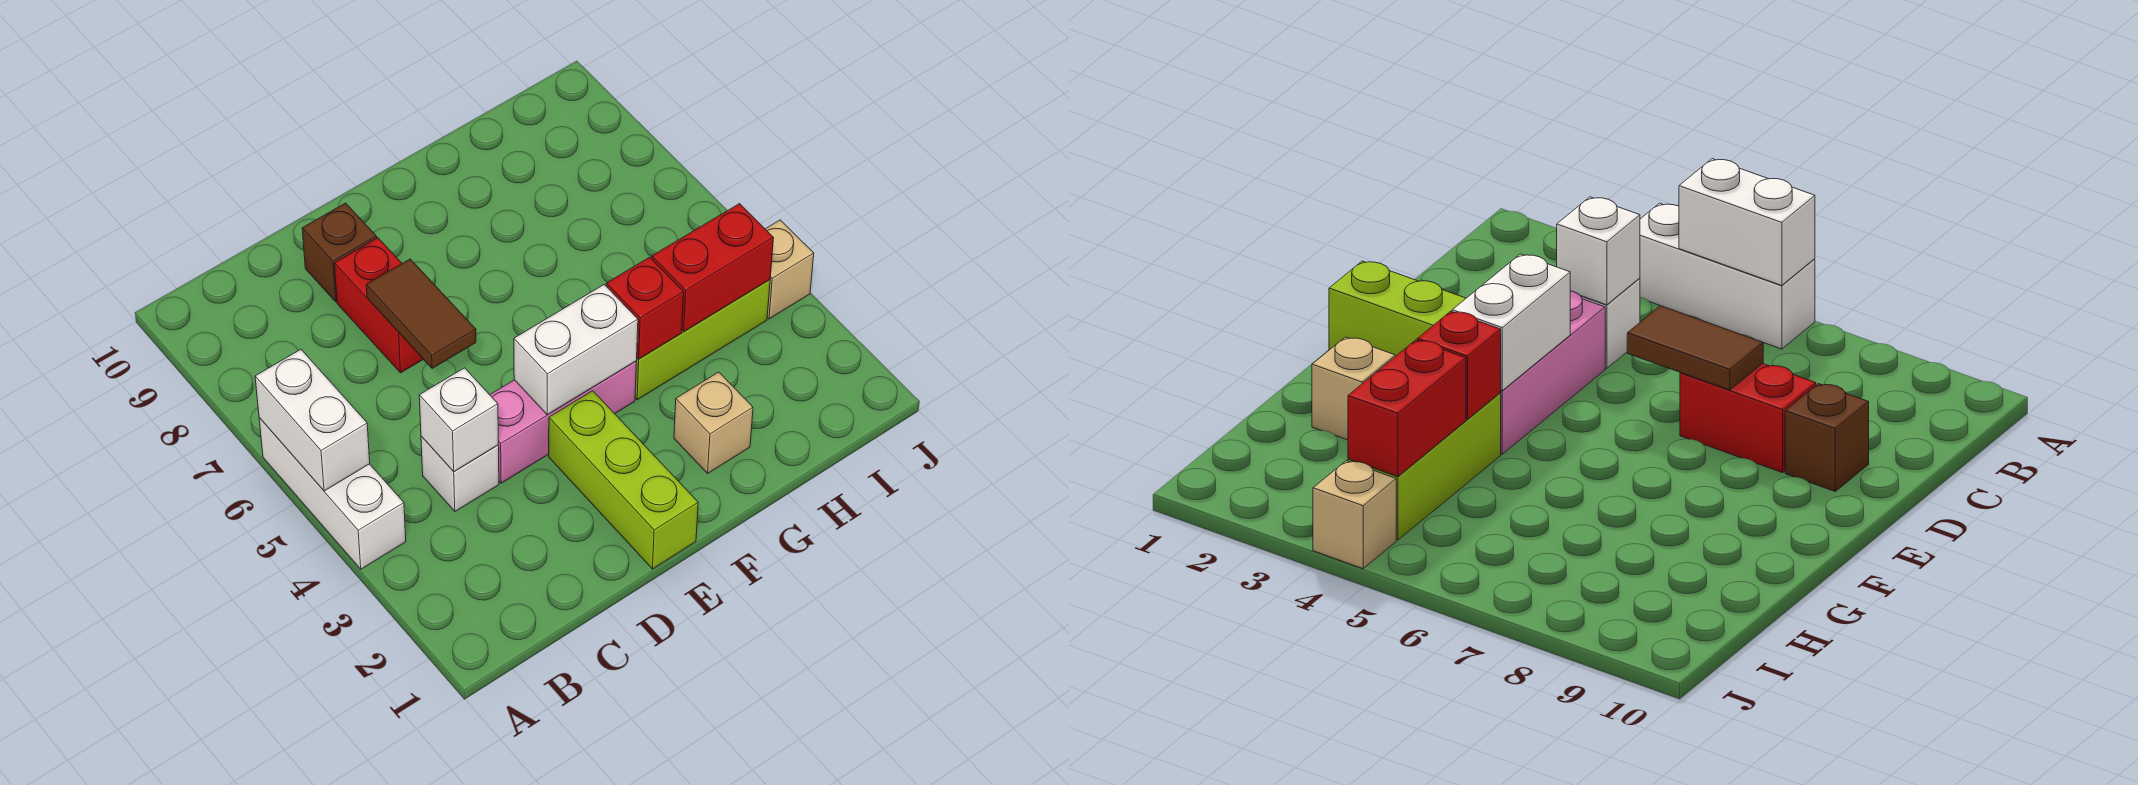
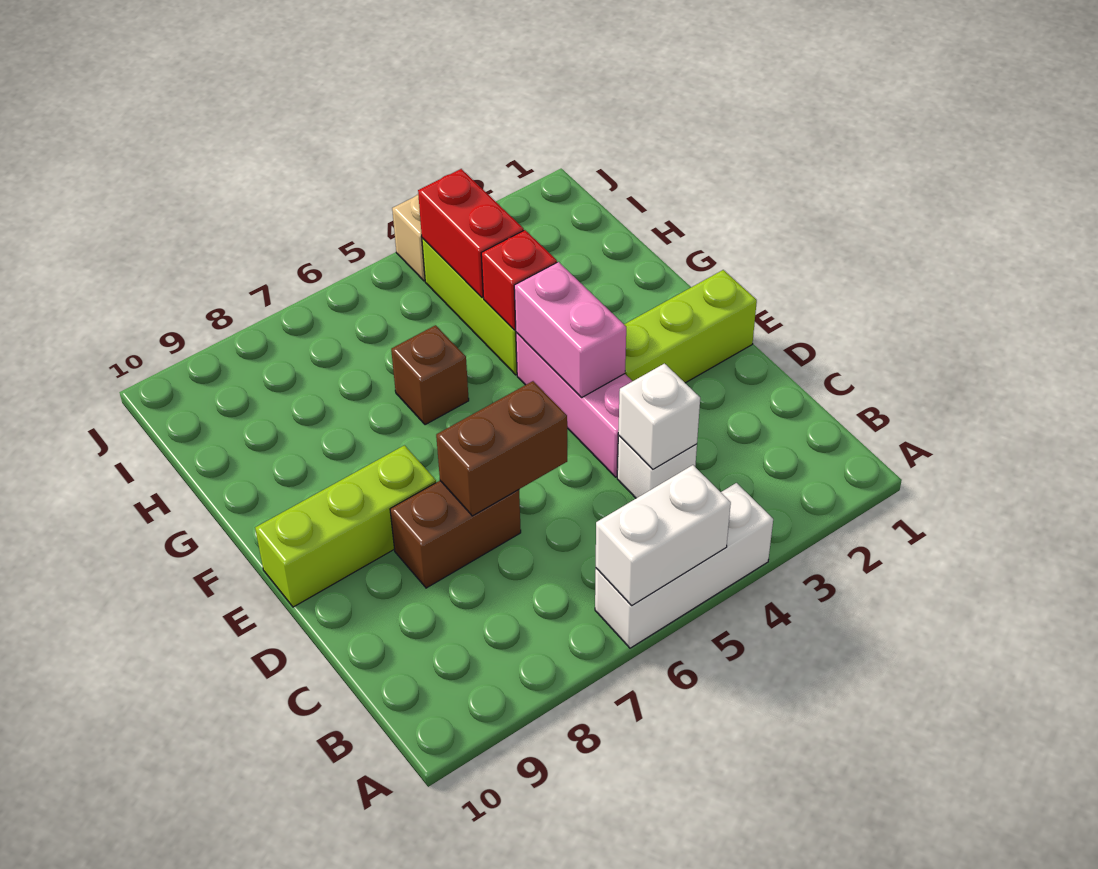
brown tile D6:D7 level 2 -> brown brick D6:D7 level 2
red brick D7:D8 level 1 -> brown brick D7:D8 level 1
brown brick D9 level 1 -> brown brick G6 level 1
white brick E4:F4 level 2 -> pink brick E4:F4 level 2
none -> lime brick E8:E10 level 1
tan brick G2 level 1 -> none

